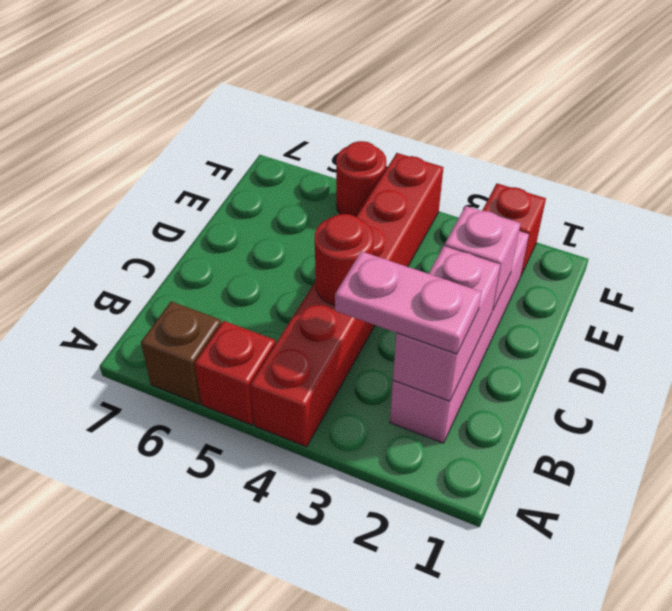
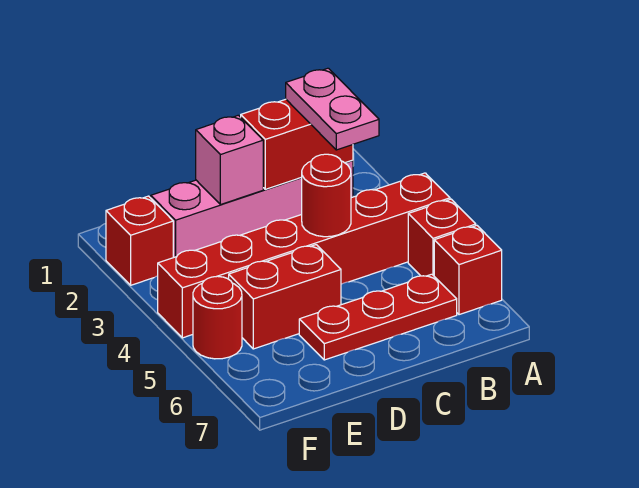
brown brick A6 level 1 -> red brick A6 level 1
pink brick B2:C2 level 2 -> red brick B2:C2 level 2
none -> red plate B6:D6 level 1
none -> red brick D5:E5 level 1

